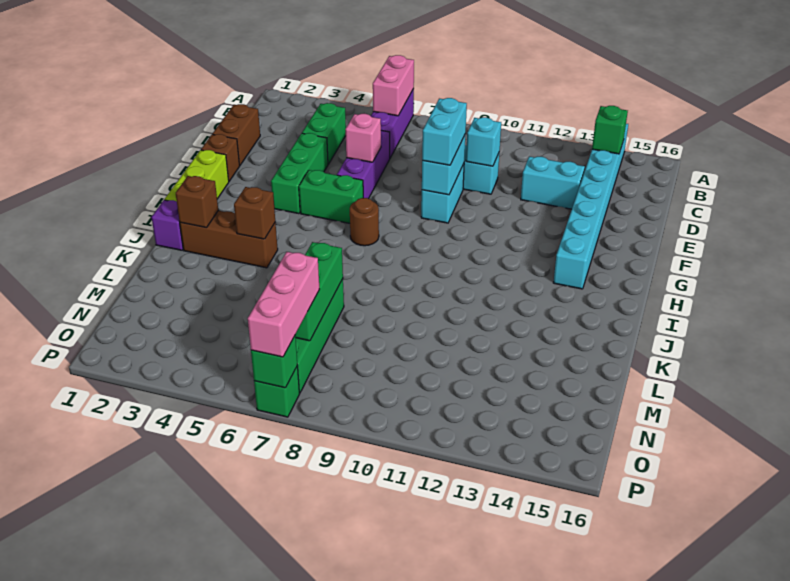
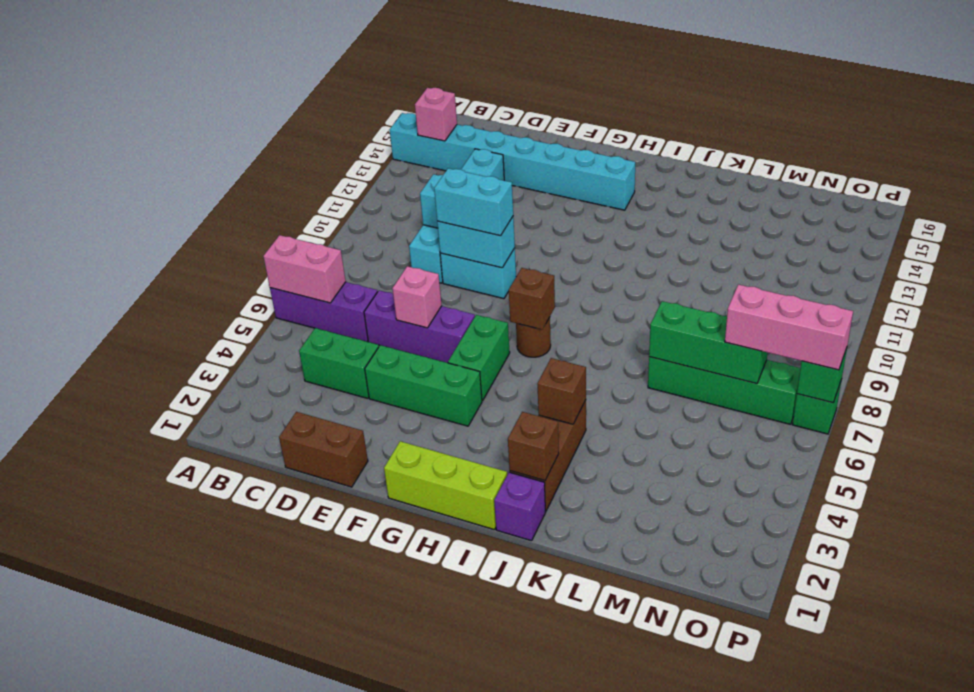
green brick B14 level 2 -> pink brick B14 level 2
brown brick F1 level 1 -> brown brick H7 level 2

